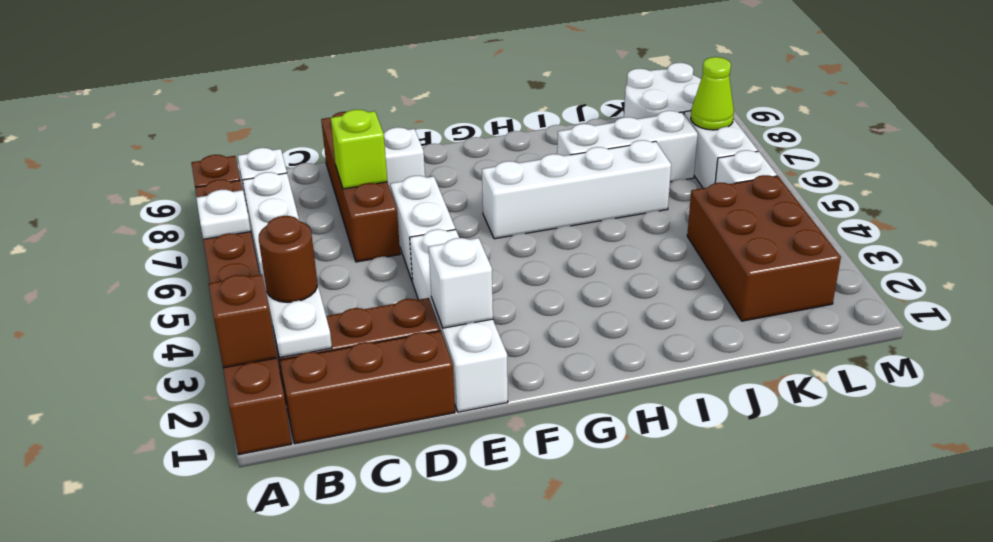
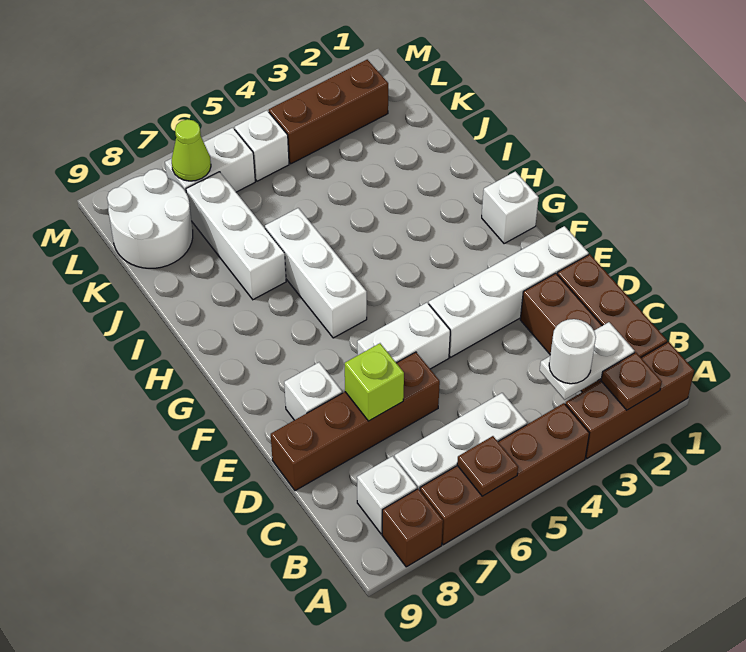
brown brick A2 level 2 -> brown plate A2 level 2
white plate A6 level 2 -> brown plate A6 level 2
brown round brick B3 level 3 -> white round brick B3 level 3
white brick E2 level 2 -> white brick G1 level 1
white brick G6:J6 level 1 -> white brick G6:I6 level 1
brown brick K2:L4 level 1 -> brown brick L2:L4 level 1

